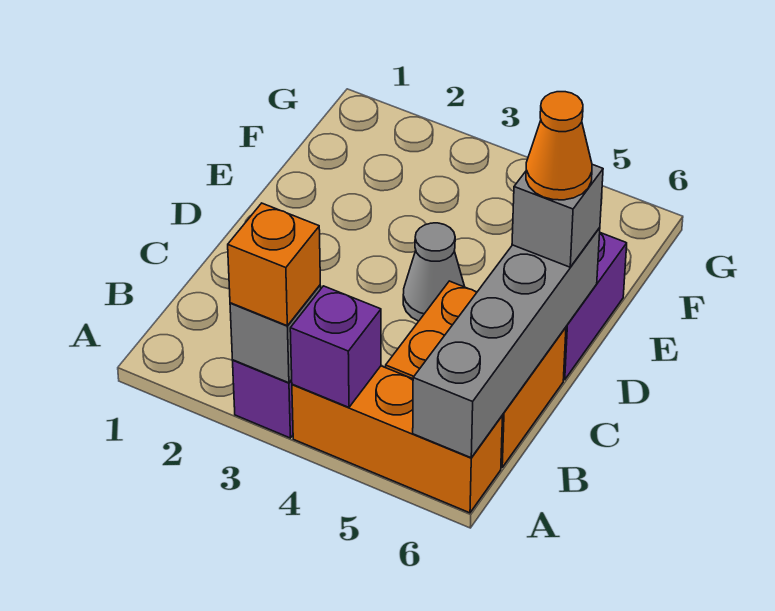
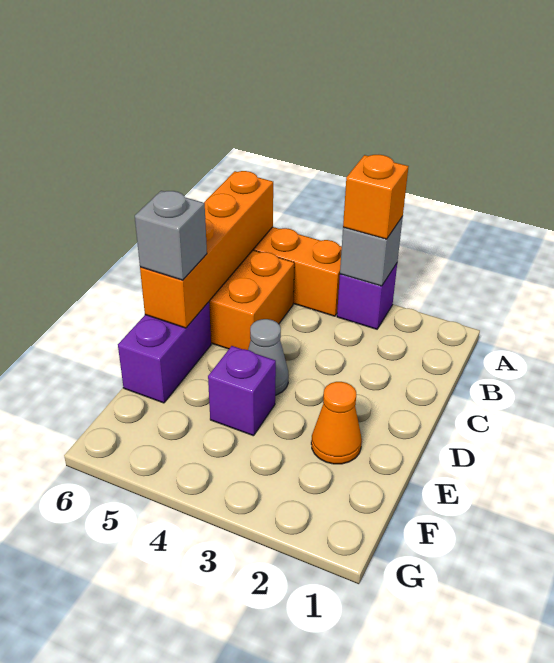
purple brick A4 level 2 -> purple brick E4 level 1
grey brick A6:D6 level 2 -> orange brick A6:D6 level 2
orange cone D6 level 4 -> orange cone E2 level 1

